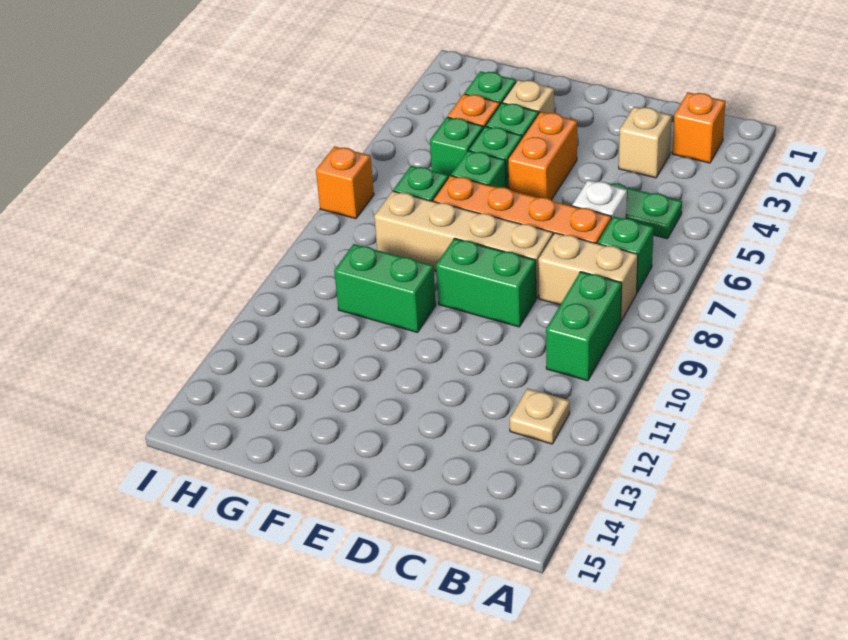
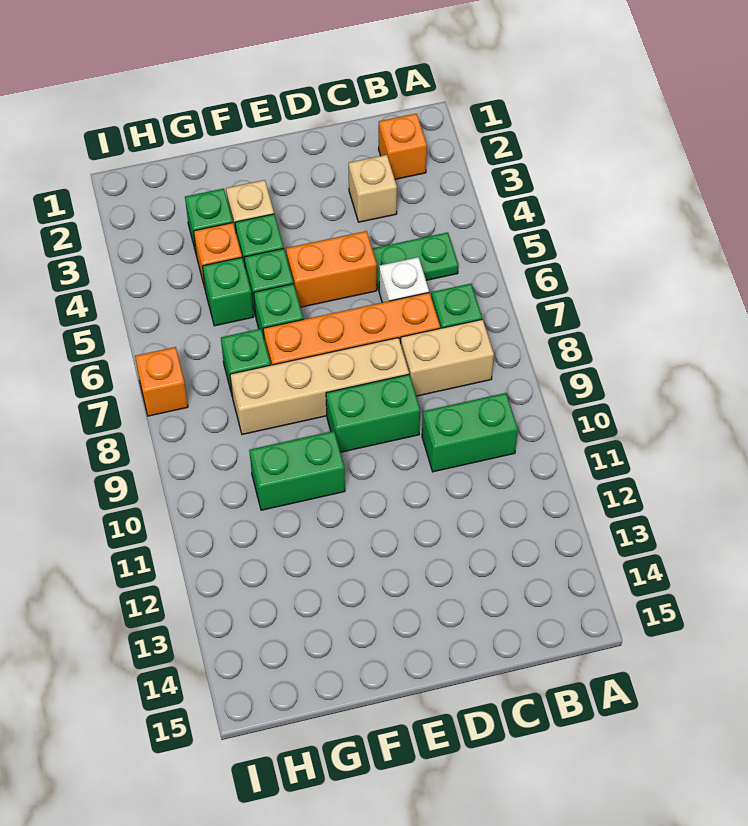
green brick B9:B10 level 1 -> green brick B10:C10 level 1
tan plate B12 level 1 -> none
orange brick E4:E5 level 1 -> orange brick D5:E5 level 1

